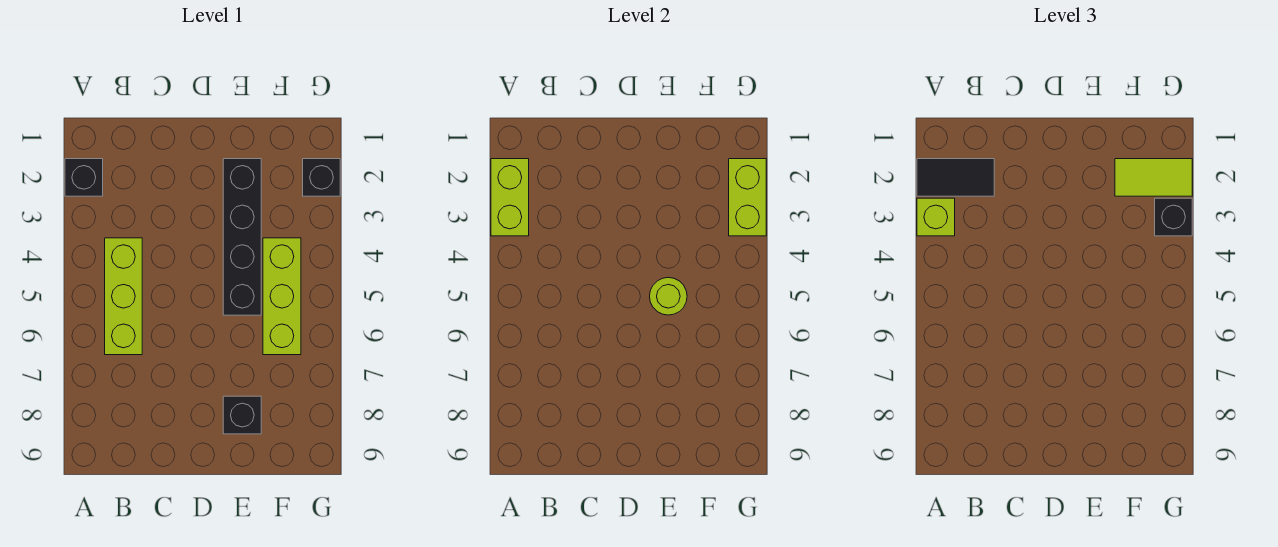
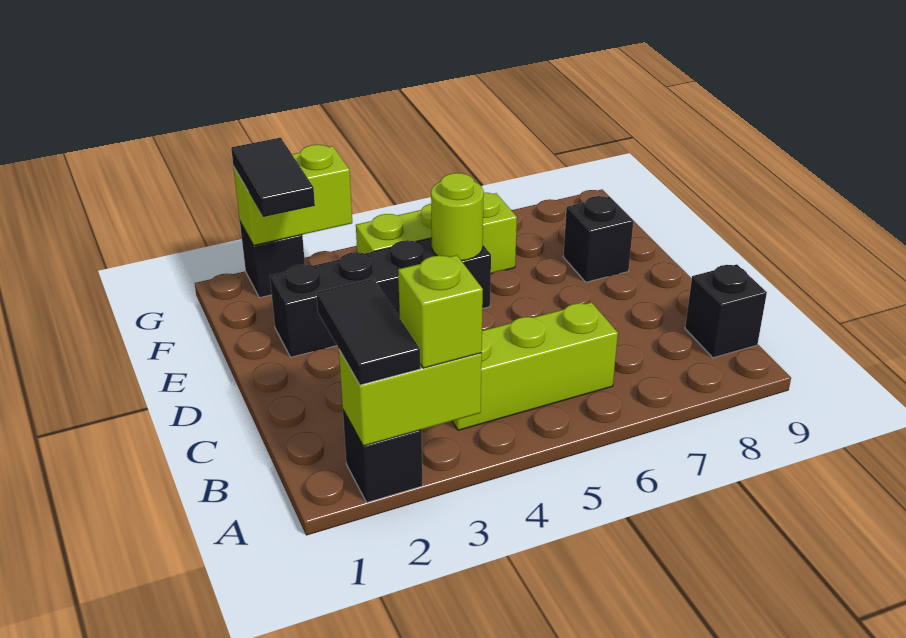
lime tile F2:G2 level 3 -> black tile F2:G2 level 3
black brick G3 level 3 -> black brick B9 level 1

